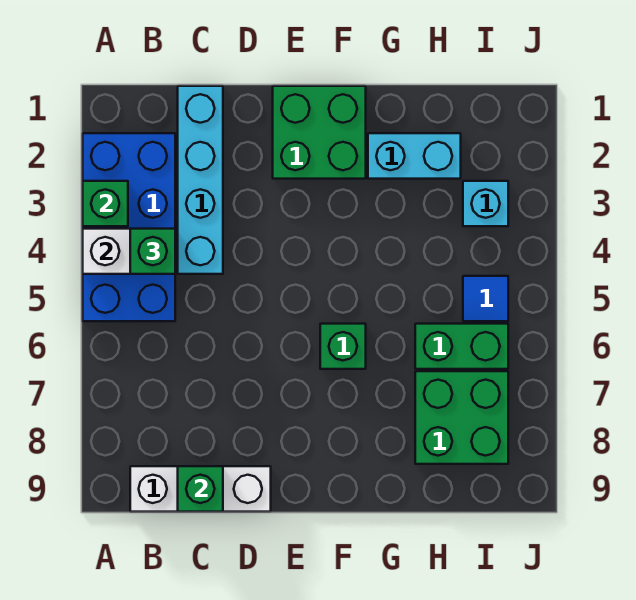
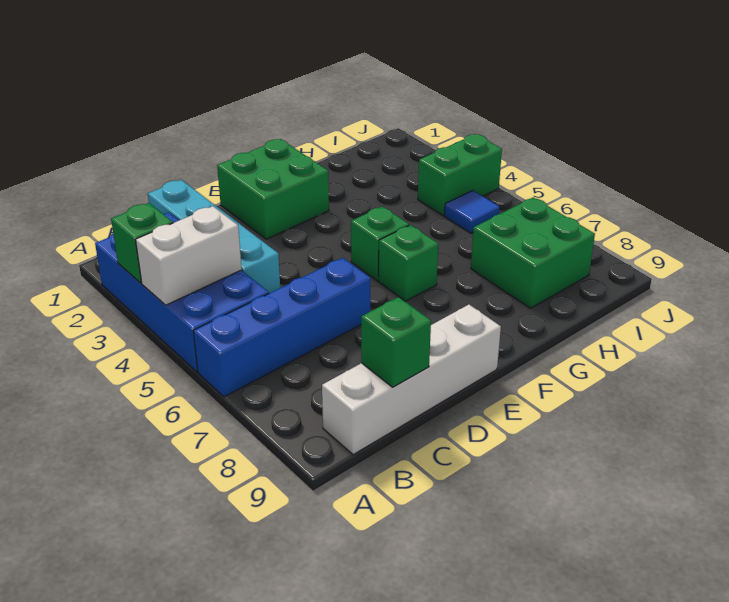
none -> blue brick A6:D6 level 1
green brick B4 level 3 -> green brick F5 level 1
white brick B9:D9 level 1 -> white brick B9:E9 level 1
cyan brick G2:H2 level 1 -> none
green brick H6:I6 level 1 -> green brick I4:J4 level 1
cyan brick I3 level 1 -> none

